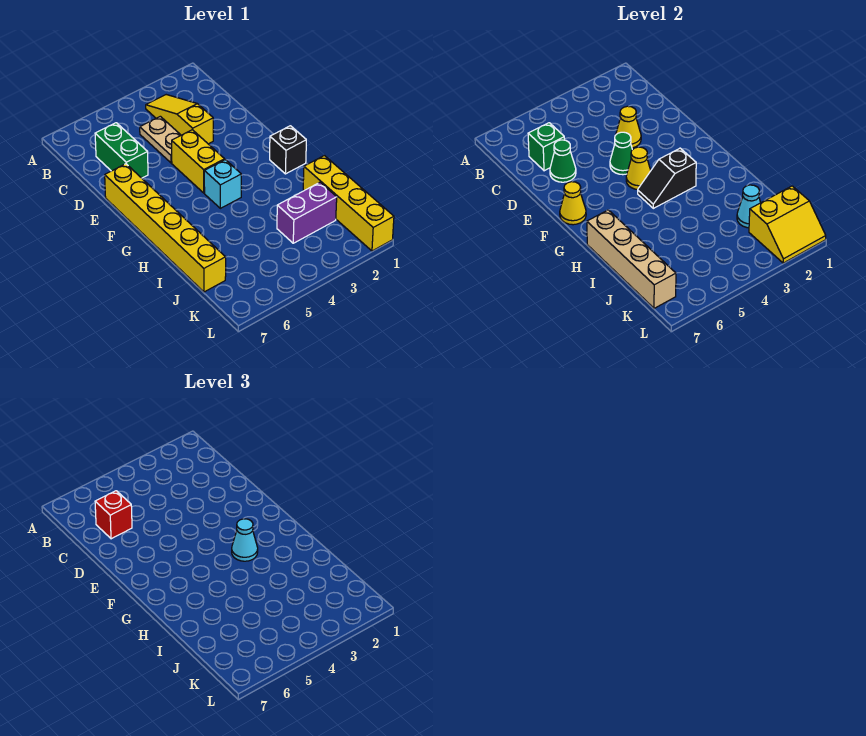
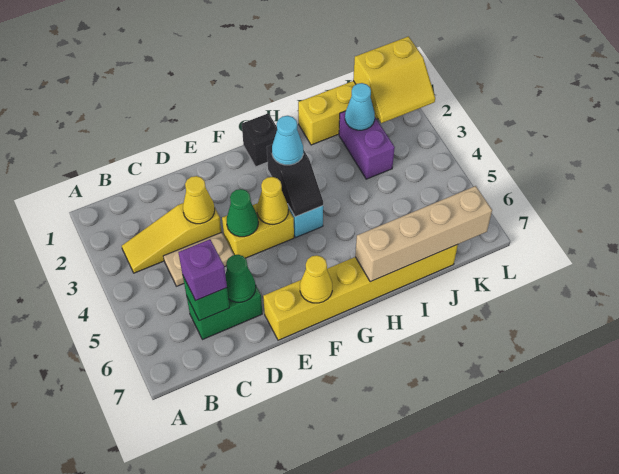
red brick C6 level 3 -> purple brick C6 level 3
yellow slope K1:L2 level 2 top K -> yellow slope K1:L2 level 2 top 1

